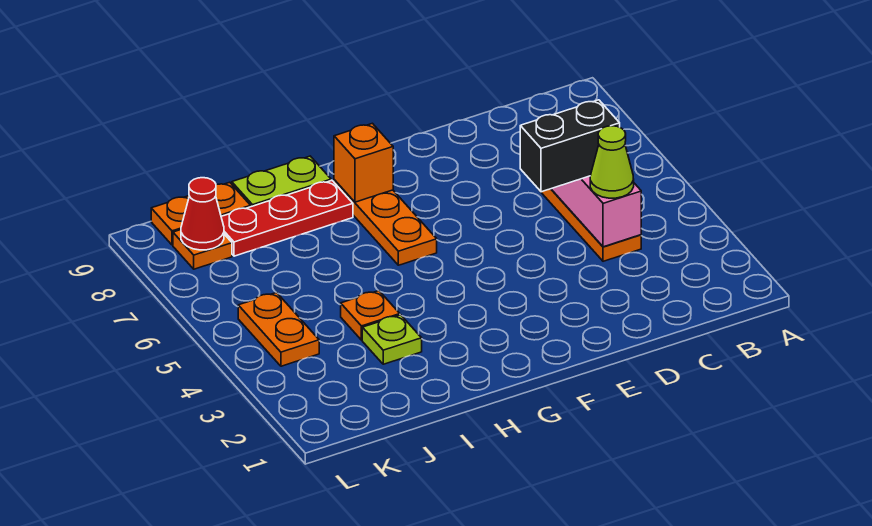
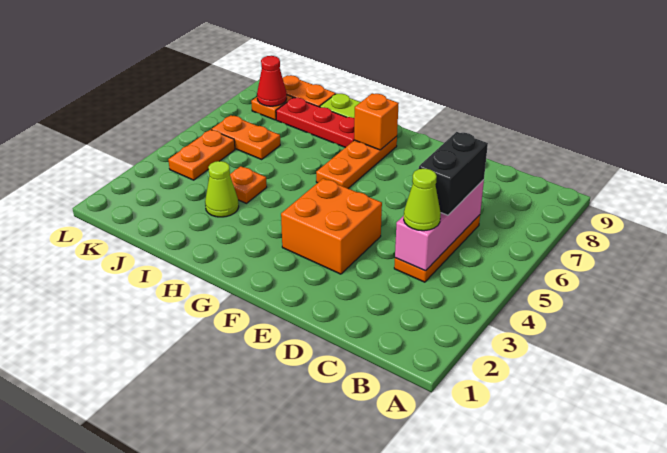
black brick C5:D5 level 3 -> black brick C5:C6 level 3
none -> orange brick E3:F4 level 1
lime plate I3 level 1 -> lime cone I3 level 1
none -> orange plate J6:K6 level 1

